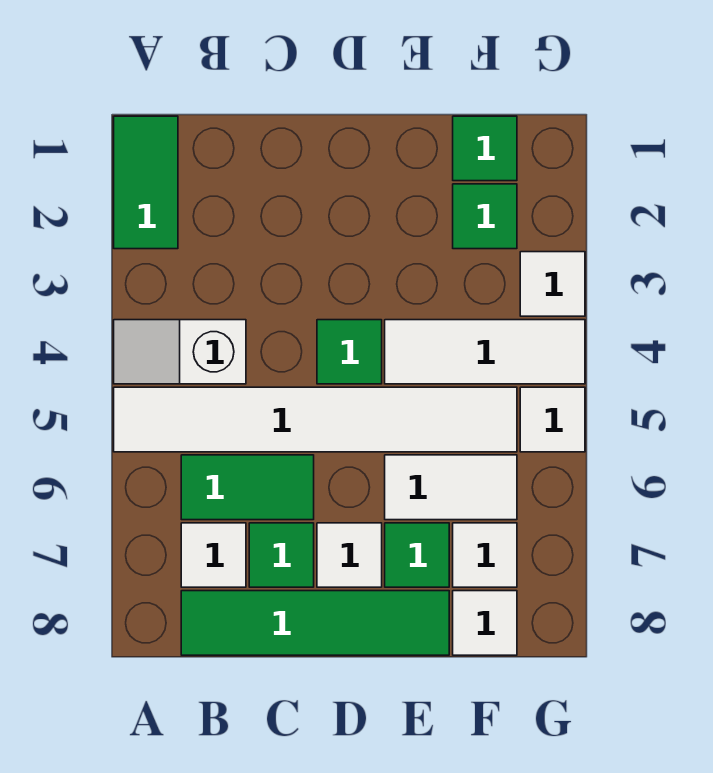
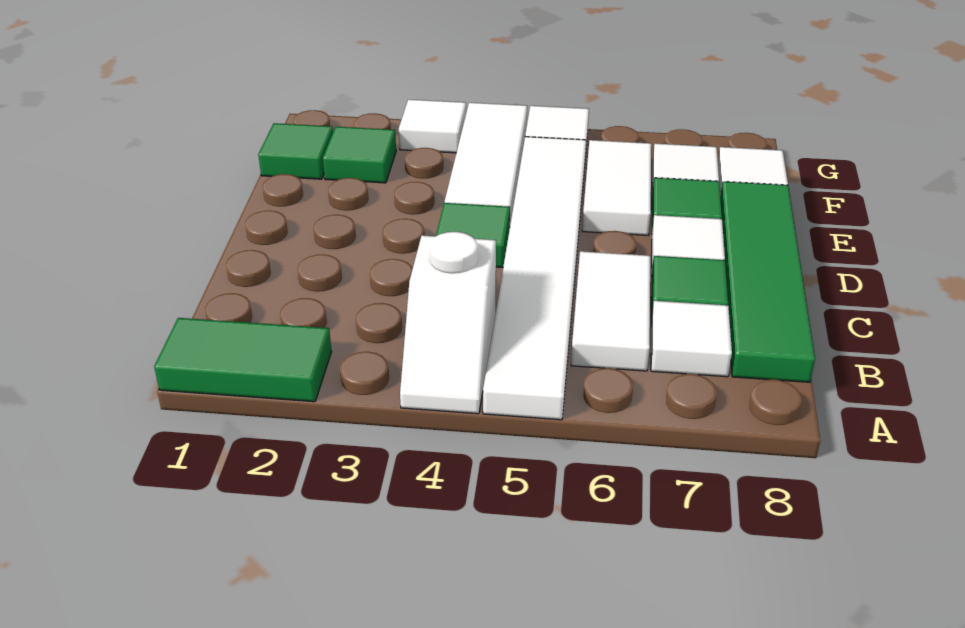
green tile B6:C6 level 1 -> white tile B6:C6 level 1

